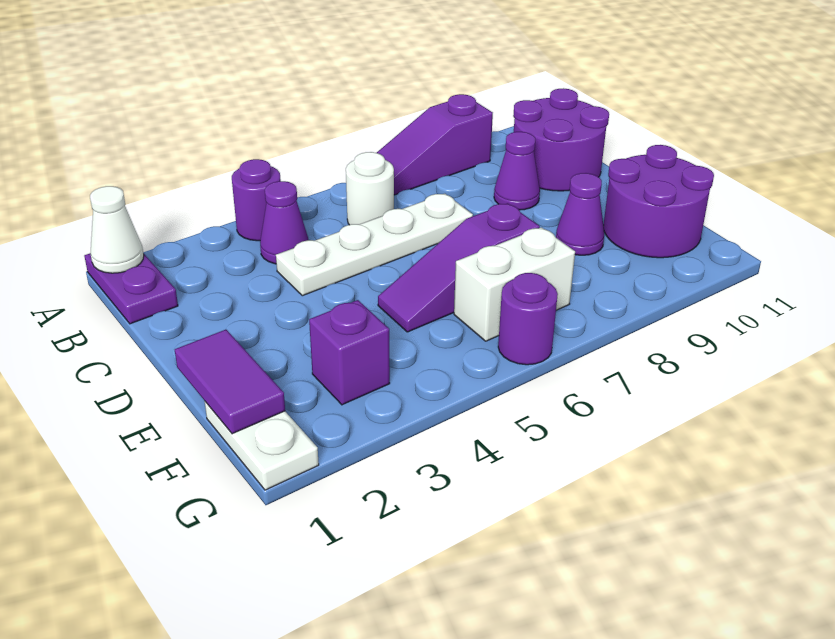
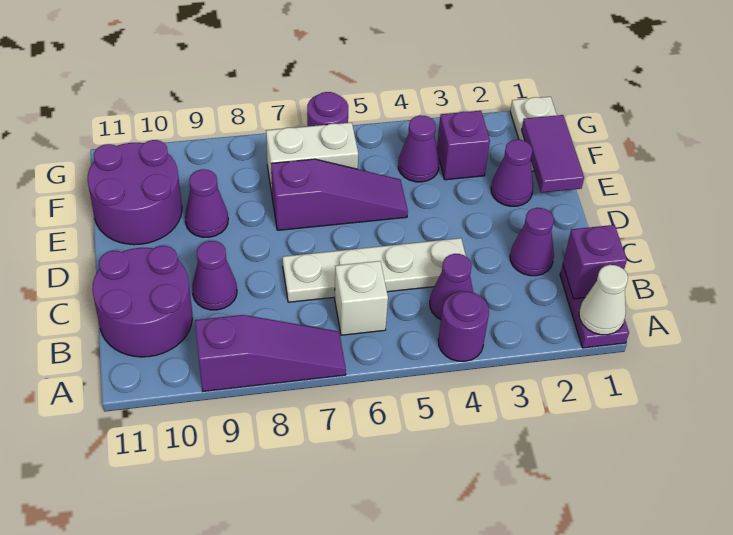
none -> purple brick B1 level 2
white round brick B6 level 1 -> white brick B6 level 1
none -> purple cone C2 level 1
none -> purple cone E2 level 1
none -> purple cone F4 level 1

